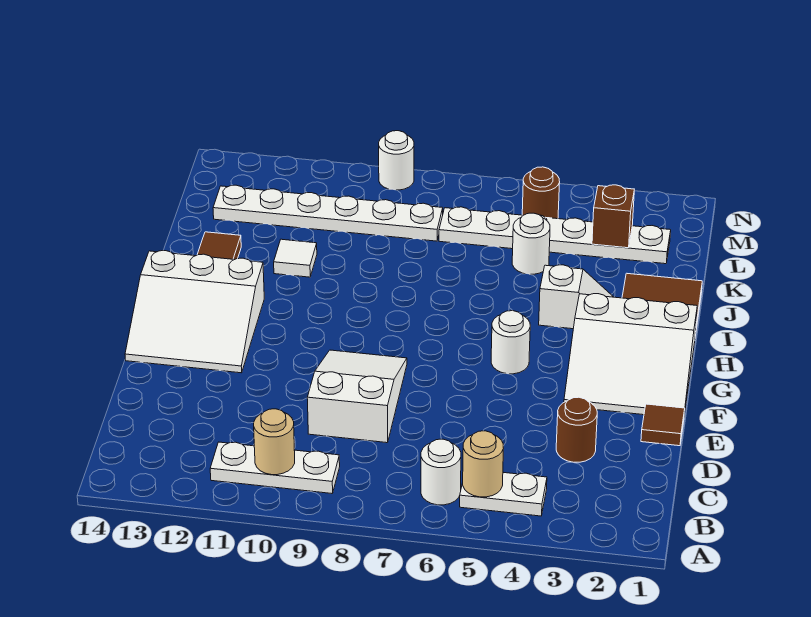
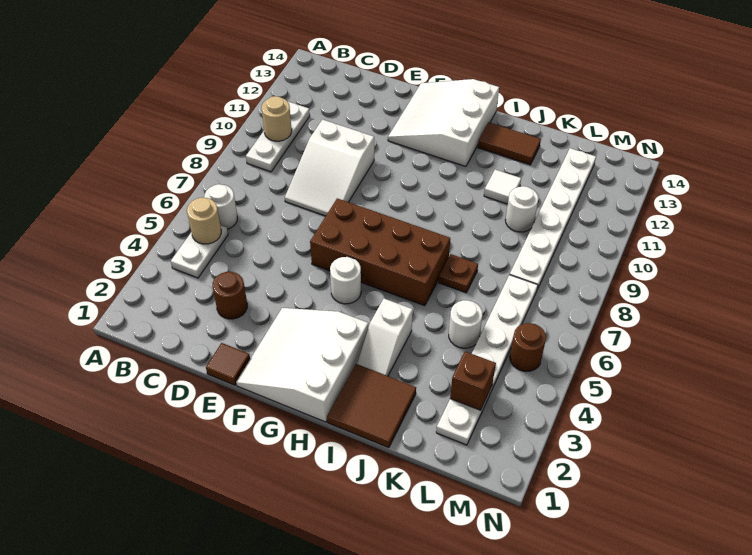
white slope D8:F9 level 1 top D -> white slope D8:E10 level 1 top 10
none -> brown brick F6:I7 level 1
none -> brown plate J7 level 1
white round brick N9 level 1 -> white round brick K10 level 1

